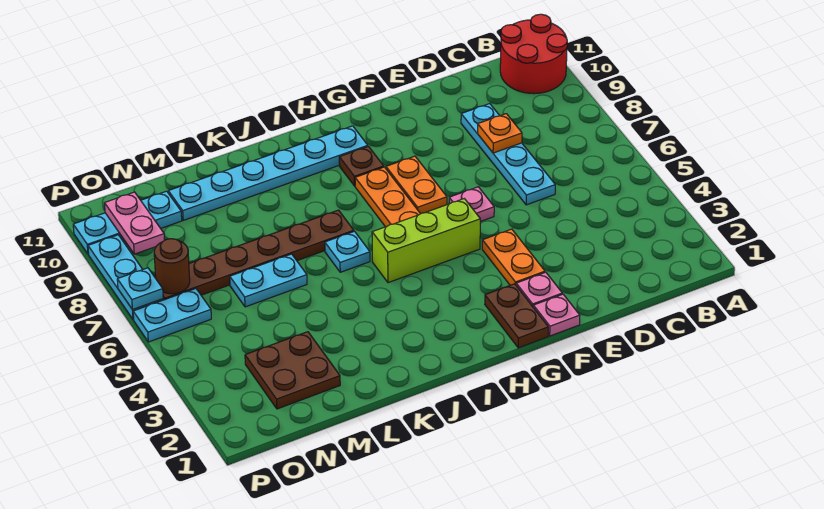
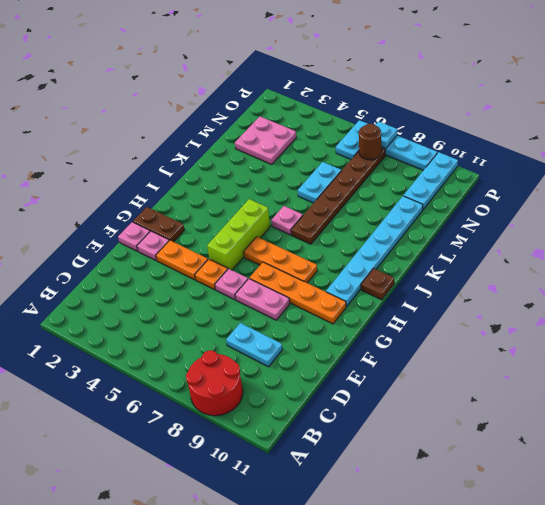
red round brick A10:B11 level 1 -> red round brick A8:B9 level 1
cyan plate D6:D9 level 1 -> cyan plate D8:D9 level 1
orange plate D8 level 2 -> orange plate F5 level 1
orange plate G7:G8 level 1 -> orange plate G7:G10 level 1
brown plate H9 level 1 -> brown plate I11 level 1
cyan plate J6 level 1 -> pink plate J6 level 1
brown plate M2:N3 level 1 -> pink plate M2:N3 level 1
pink plate O9:O10 level 2 -> pink plate F7:F8 level 1

